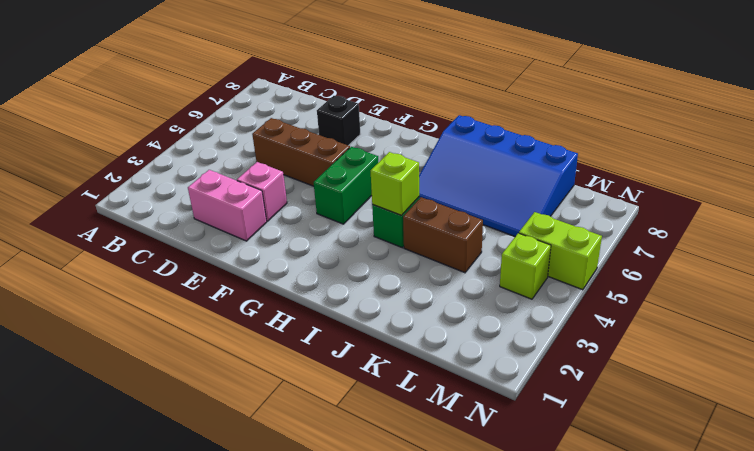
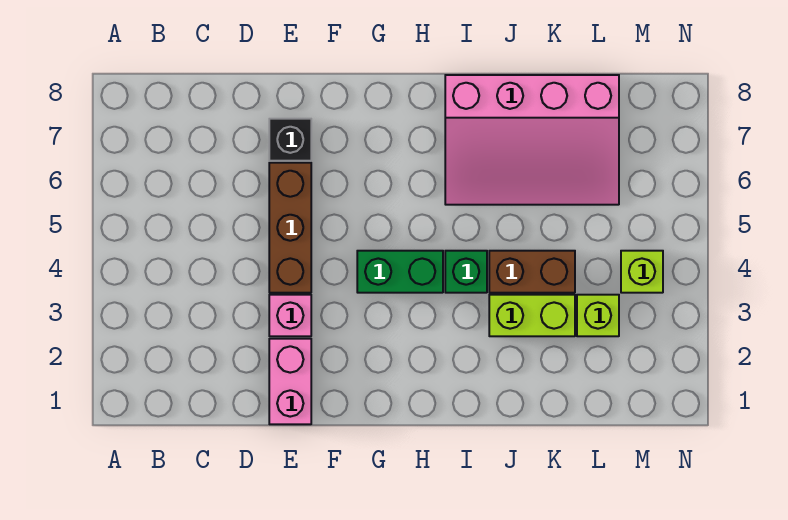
pink brick D2:E2 level 1 -> pink brick E1:E2 level 1
brown brick D5:F5 level 1 -> brown brick E4:E6 level 1
green brick G4:G5 level 1 -> green brick G4:H4 level 1
lime brick I4 level 2 -> lime brick L3 level 1
blue slope I6:L8 level 1 top 8 -> pink slope I6:L8 level 1 top 8
lime brick M5:N5 level 1 -> lime brick J3:K3 level 1

